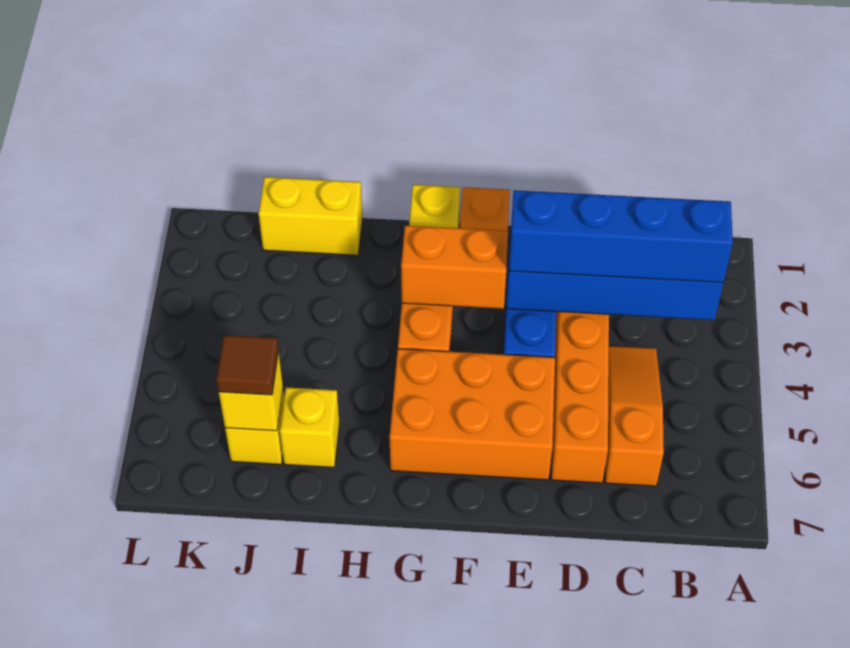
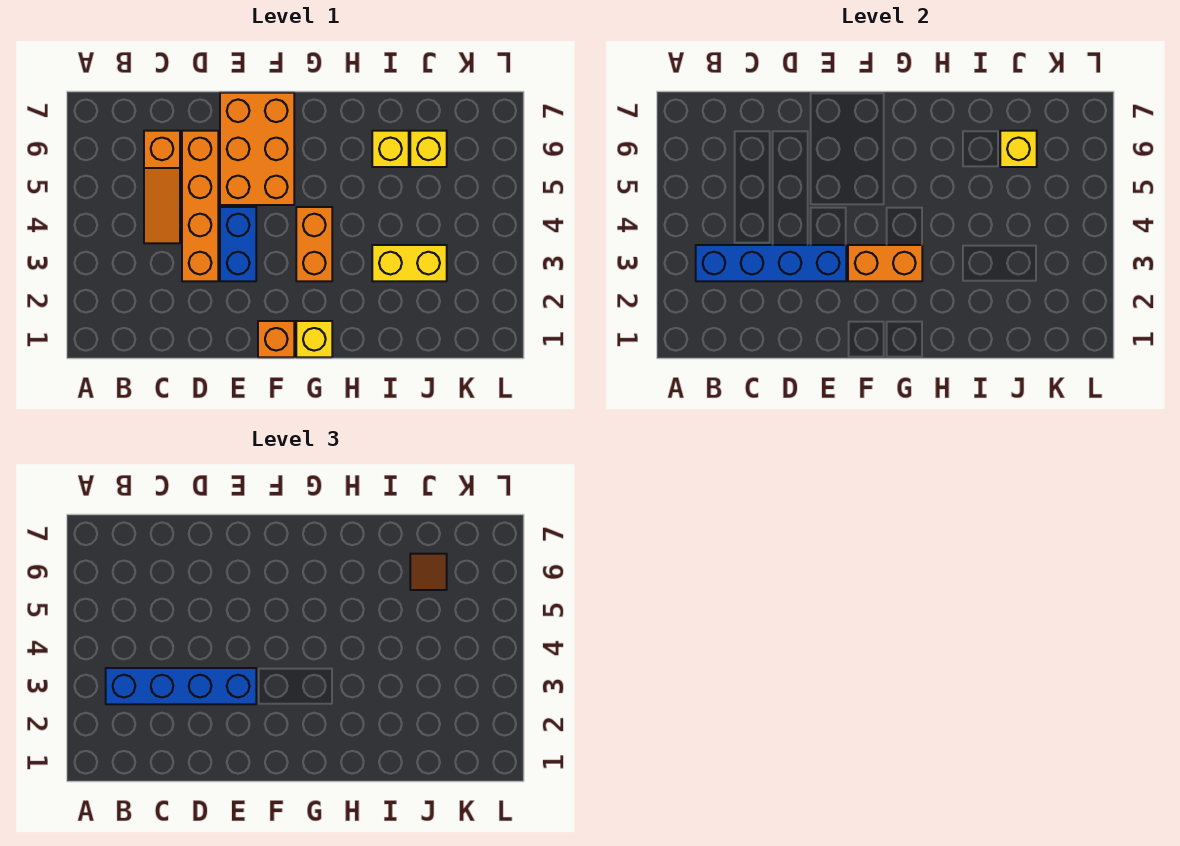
orange brick E5:G6 level 1 -> orange brick E5:F7 level 1
yellow brick I1:J1 level 1 -> yellow brick I3:J3 level 1

